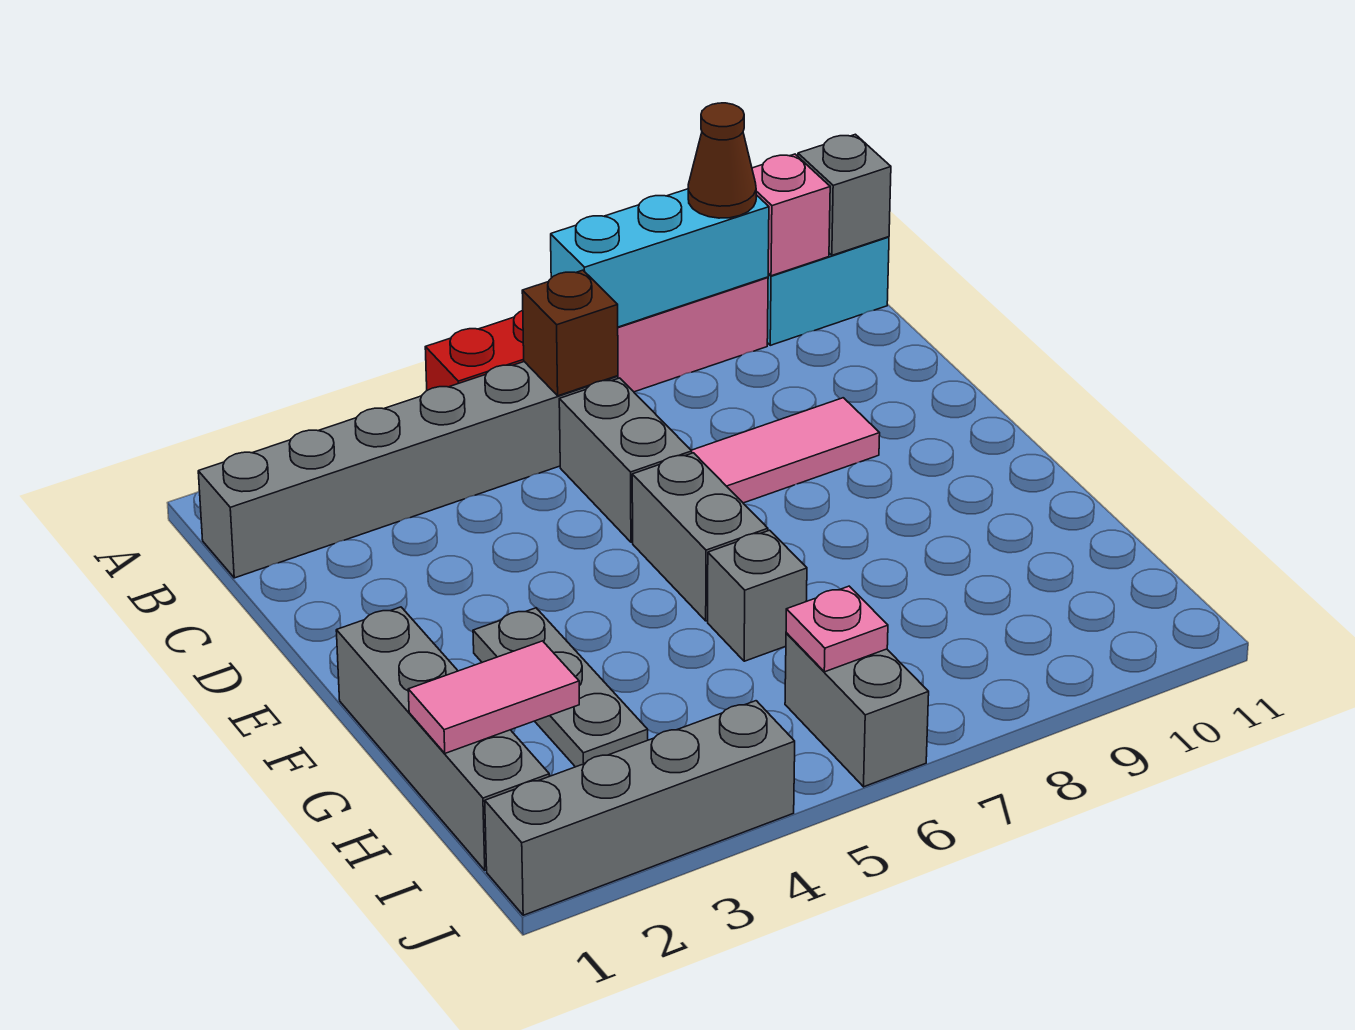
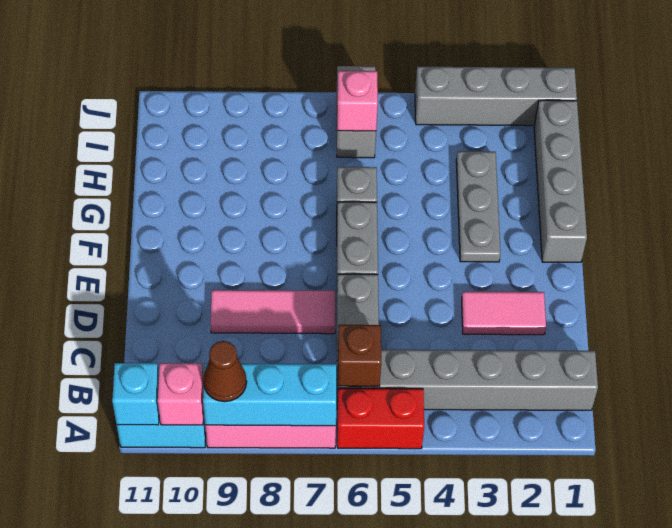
grey brick A11 level 2 -> cyan brick A11 level 2
pink tile H1:H2 level 2 -> pink tile D2:D3 level 1
pink plate I6 level 2 -> pink brick I6 level 2

